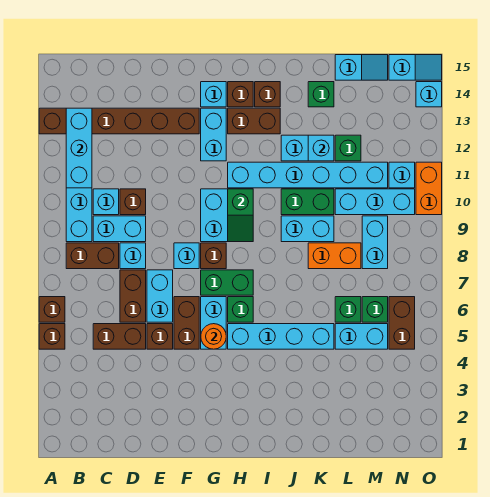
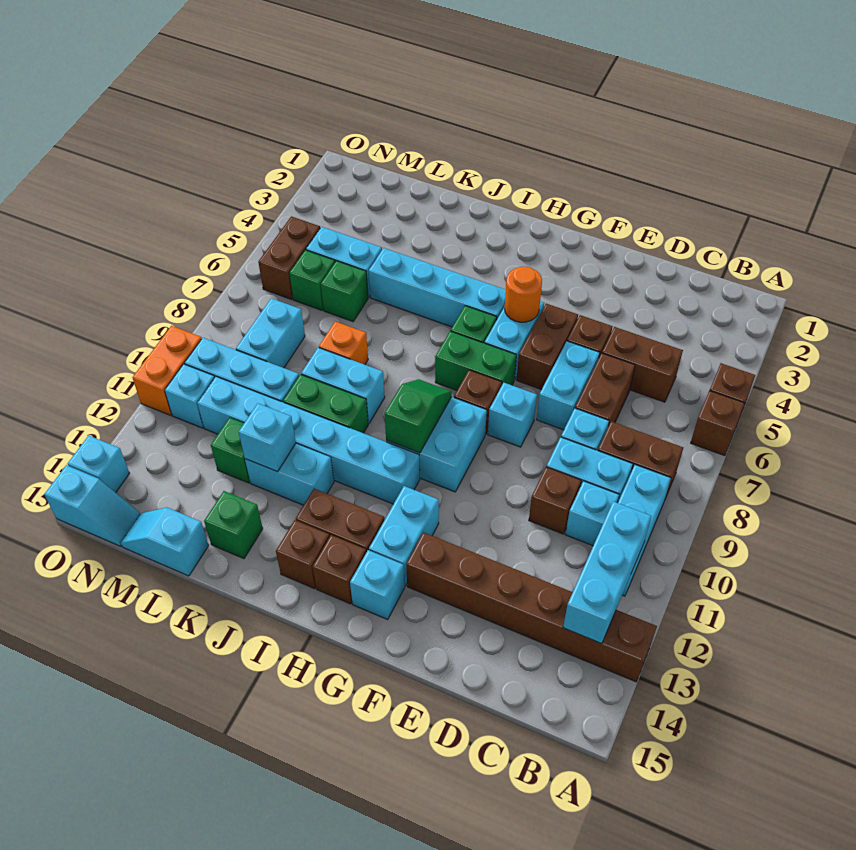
orange brick K8:L8 level 1 -> orange brick K8 level 1
cyan slope N15:O15 level 1 top N -> cyan slope N15:O15 level 1 top O

